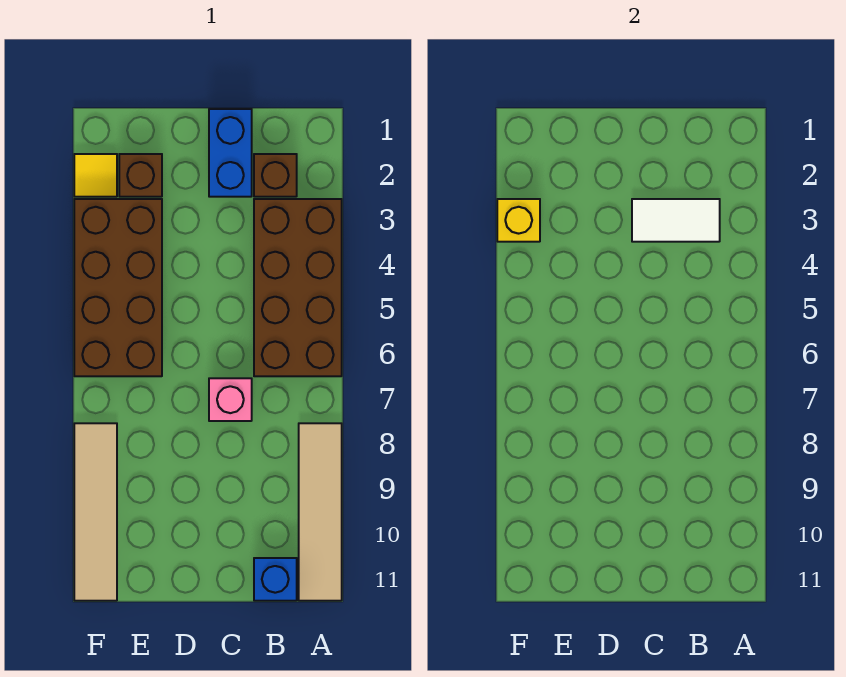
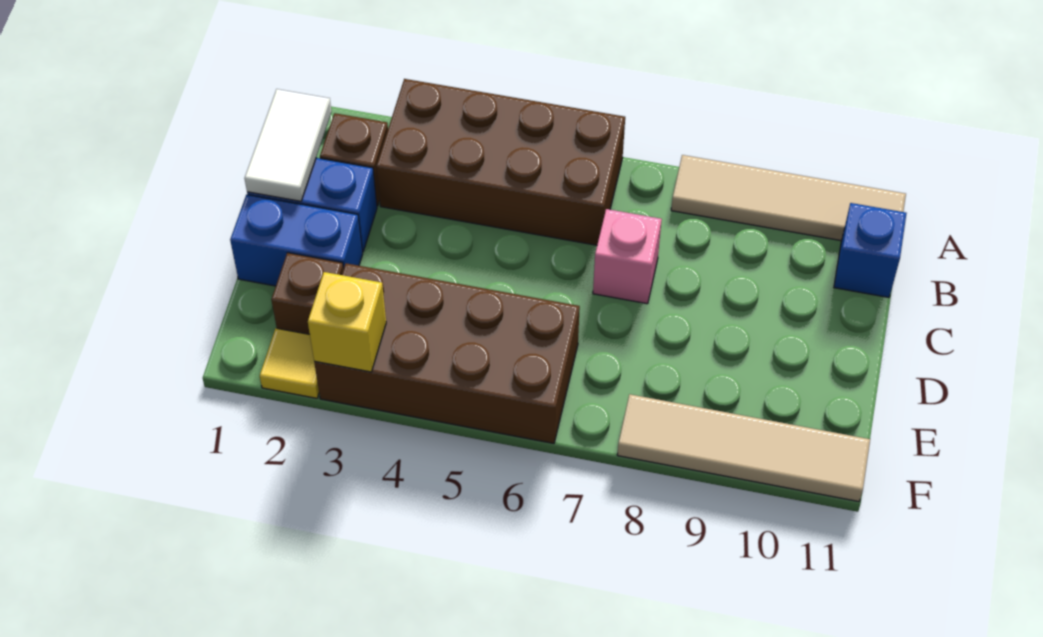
white tile B3:C3 level 2 -> white tile B1:C1 level 2
none -> blue brick D1:D2 level 1

